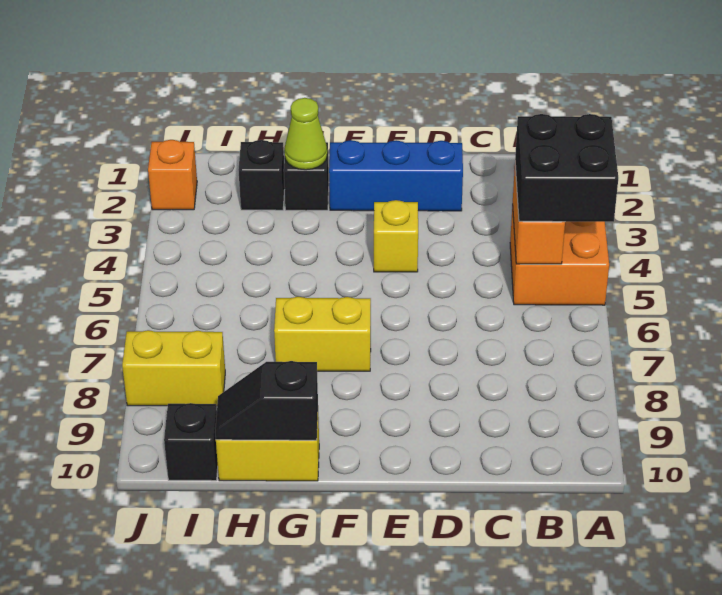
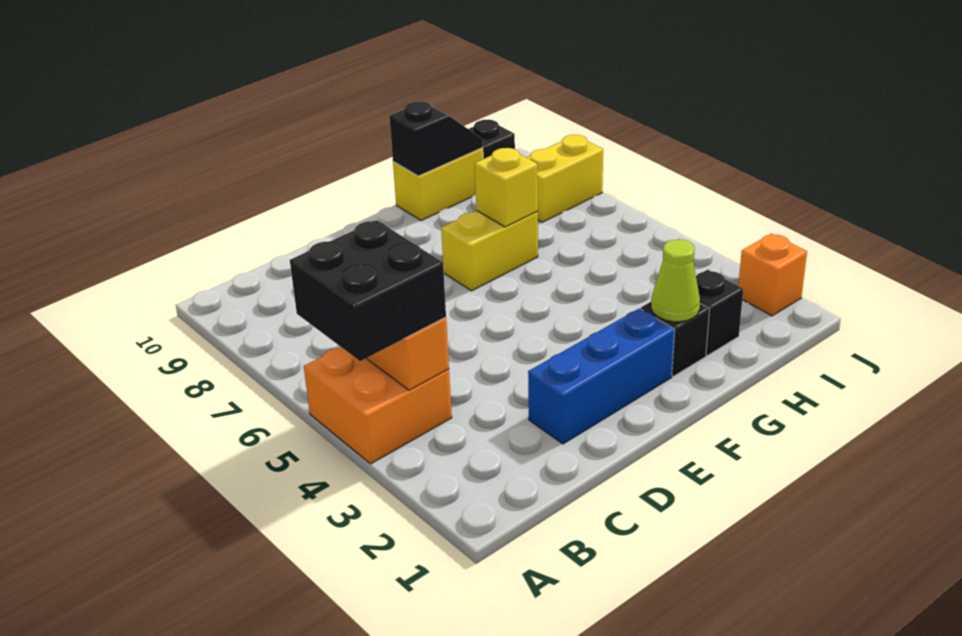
yellow brick E4 level 1 -> yellow brick G7 level 2

